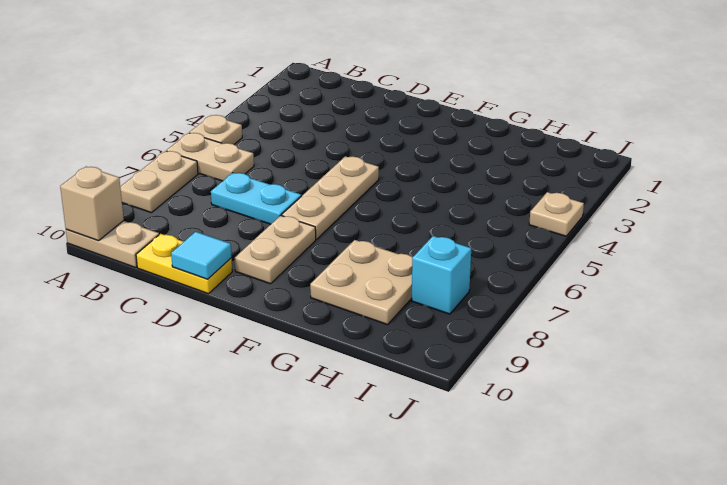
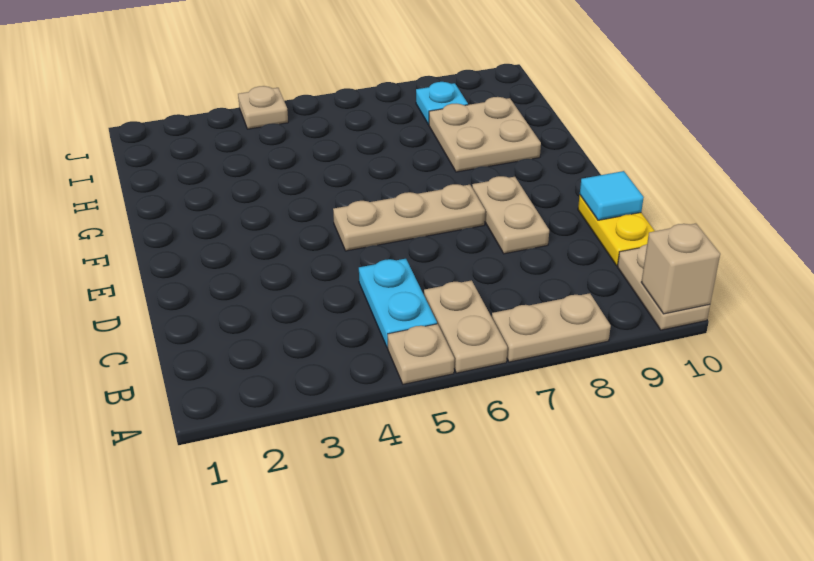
cyan plate C7:D7 level 1 -> cyan plate B5:C5 level 1
tan plate E8:E9 level 1 -> tan plate D8:E8 level 1
cyan brick I8 level 1 -> cyan plate I8 level 1

